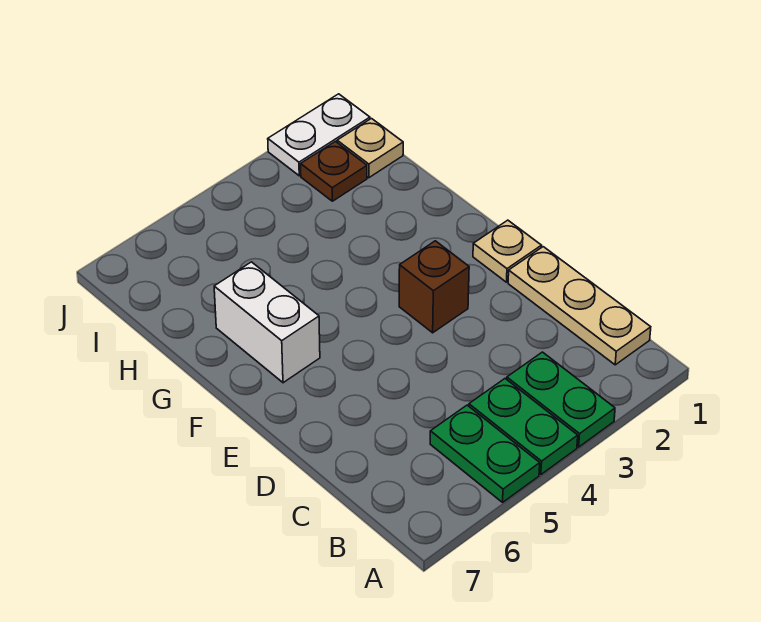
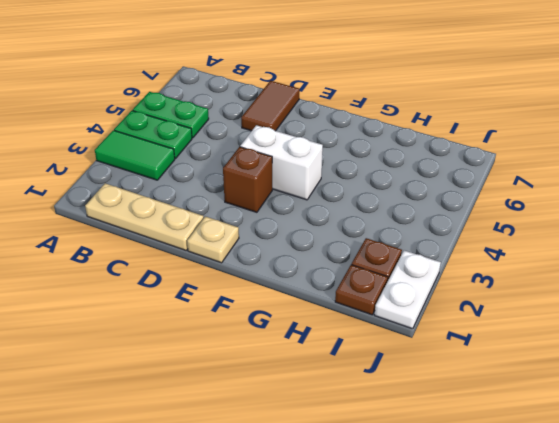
green plate A3:B3 level 1 -> green tile A3:B3 level 1
none -> brown tile D6:D7 level 1
white brick F6:G6 level 1 -> white brick E4:F4 level 1
tan plate I1 level 1 -> brown plate I1 level 1

